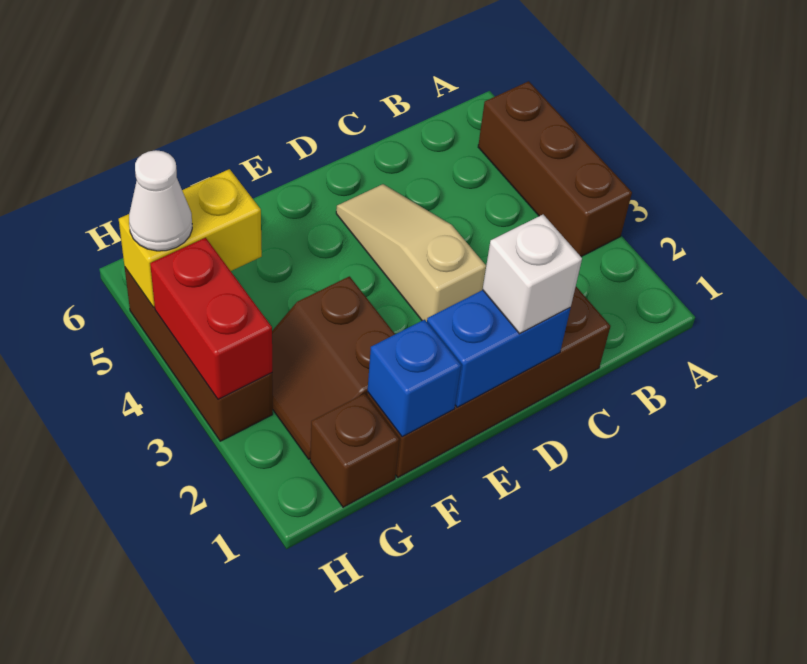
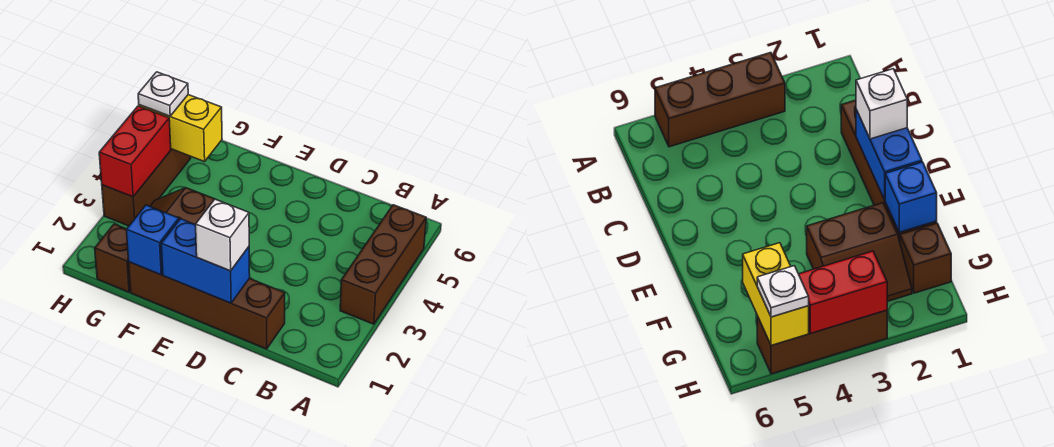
tan slope D3:D5 level 1 top 3 -> none
white cone H5 level 3 -> white plate H5 level 3

